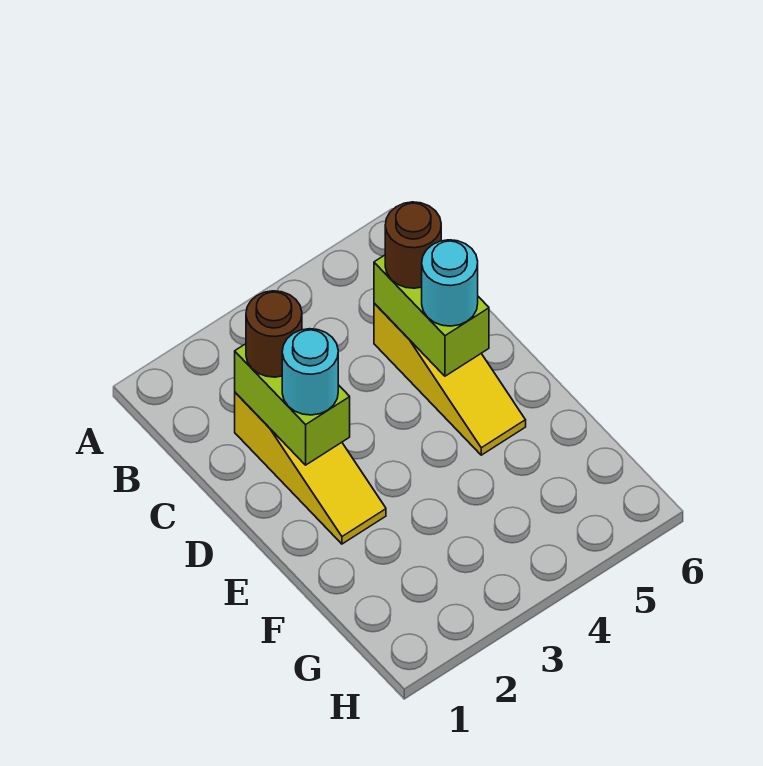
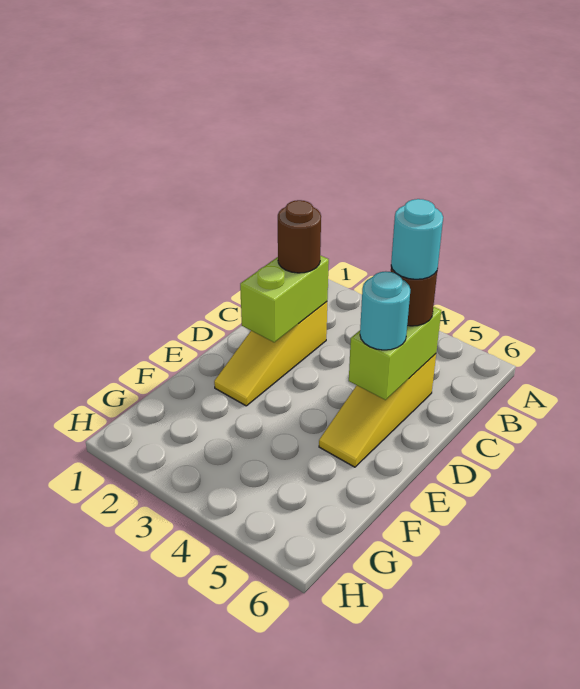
cyan round brick D2 level 3 -> cyan round brick C5 level 4

